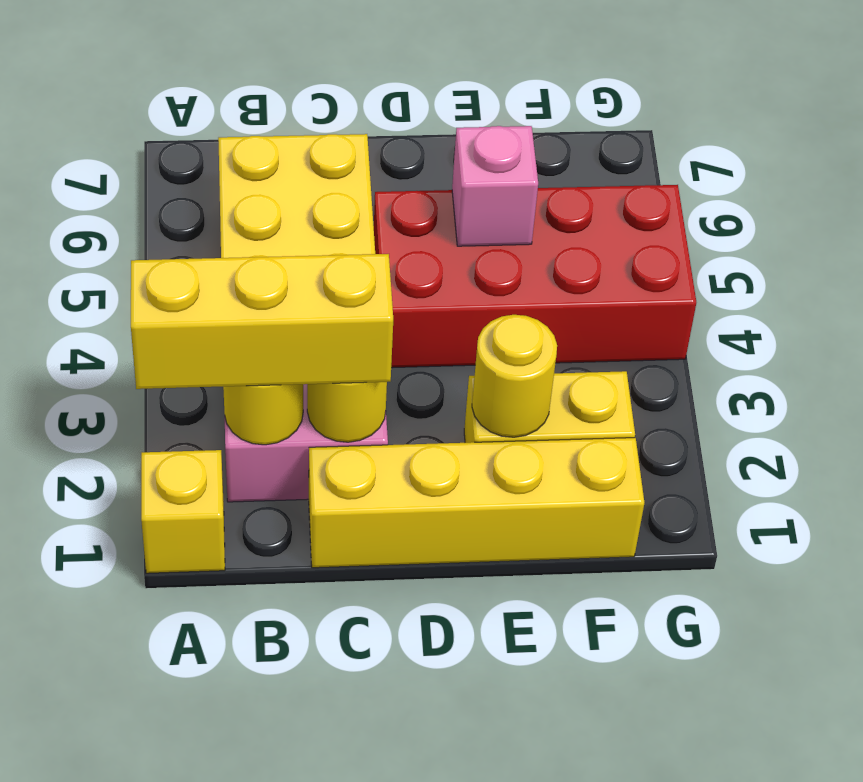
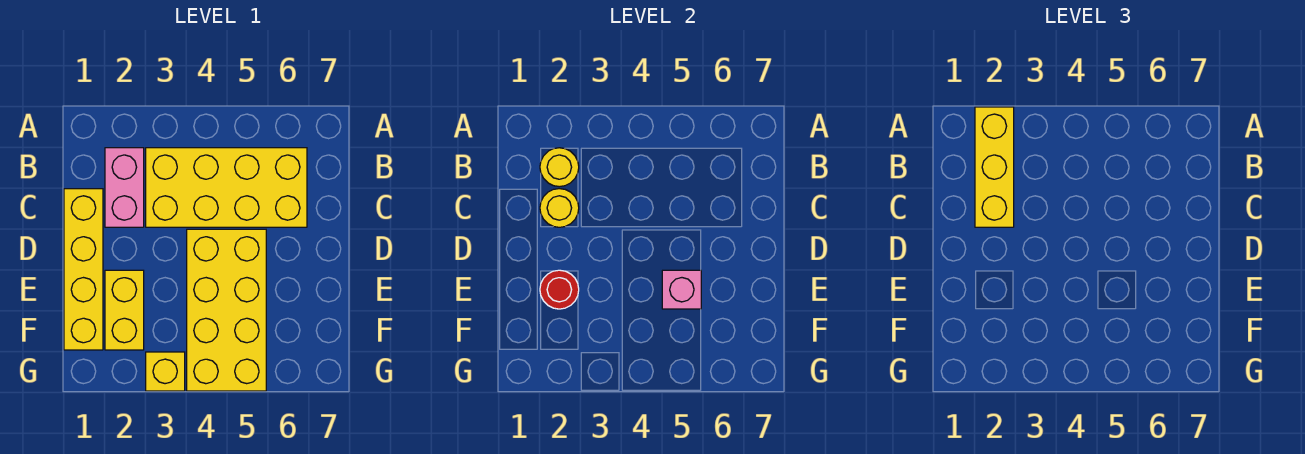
yellow brick A1 level 1 -> yellow brick G3 level 1
red brick D4:G5 level 1 -> yellow brick D4:G5 level 1
yellow round brick E2 level 2 -> red round brick E2 level 2

